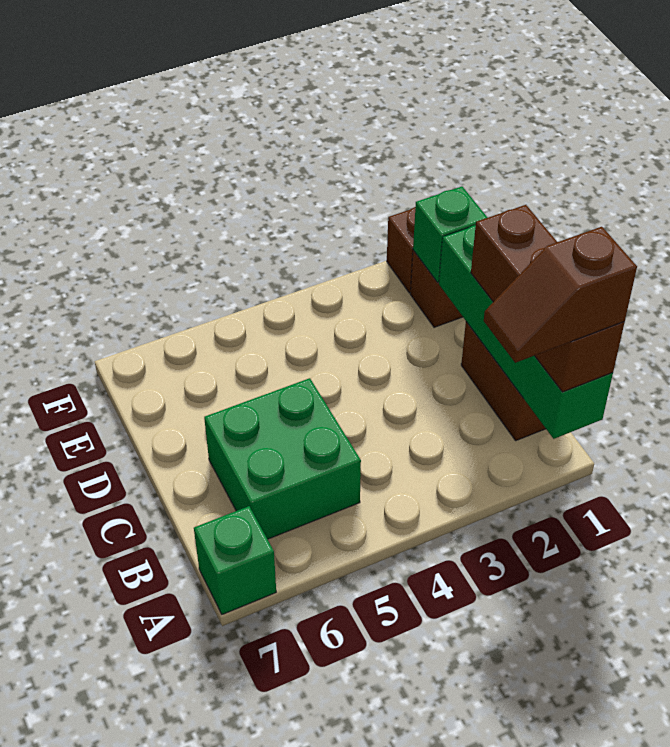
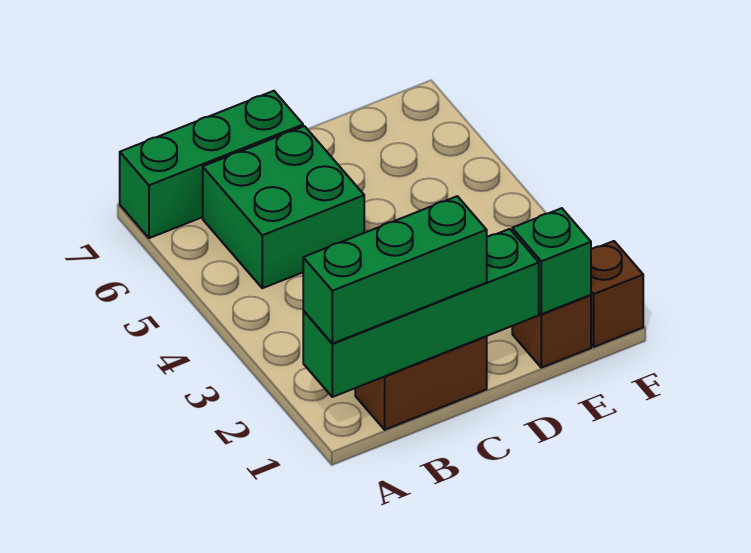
brown brick A1:C1 level 3 -> green brick A1:C1 level 3
brown slope A1:A2 level 4 top 1 -> none
green brick A7 level 1 -> green brick A7:C7 level 1

